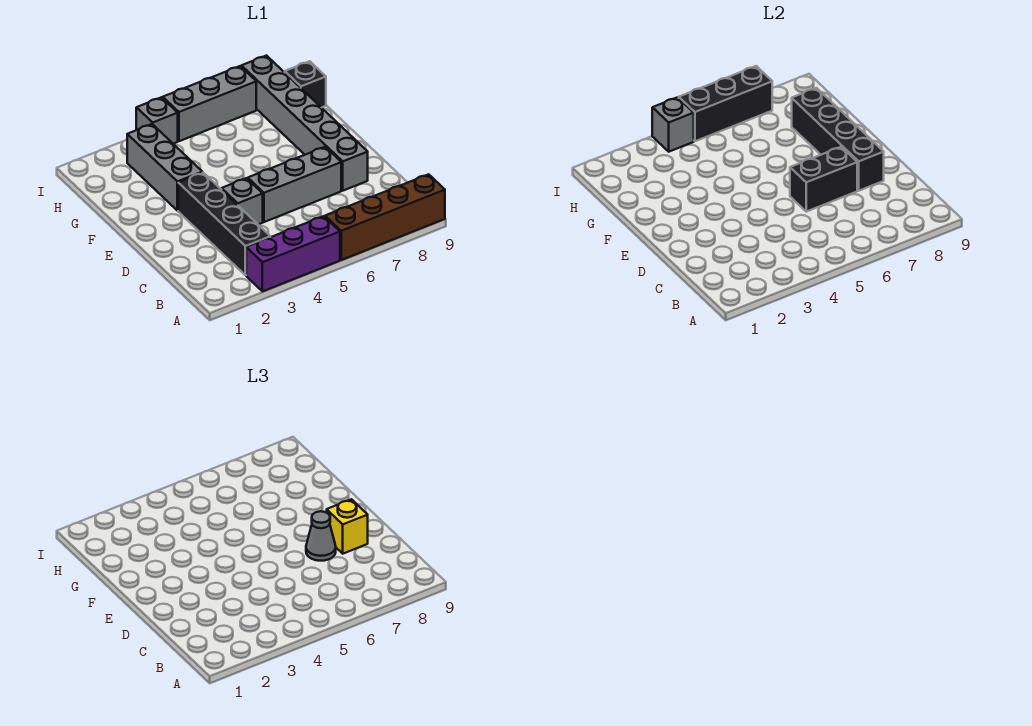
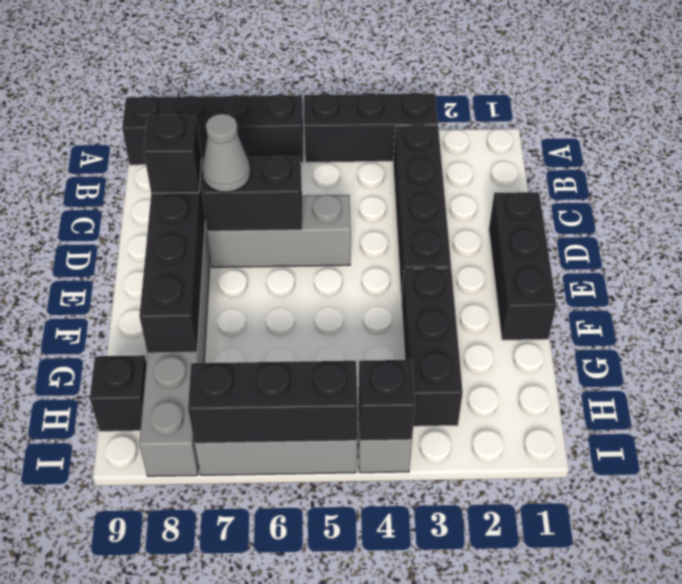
purple brick A3:A5 level 1 -> black brick A3:A5 level 1
brown brick A6:A9 level 1 -> black brick A6:A9 level 1
none -> black brick D1:F1 level 1
grey brick D4 level 1 -> none
yellow brick D8 level 3 -> black brick D8 level 3
grey brick F3:H3 level 1 -> black brick F3:H3 level 1
grey brick I4 level 2 -> black brick I4 level 2

